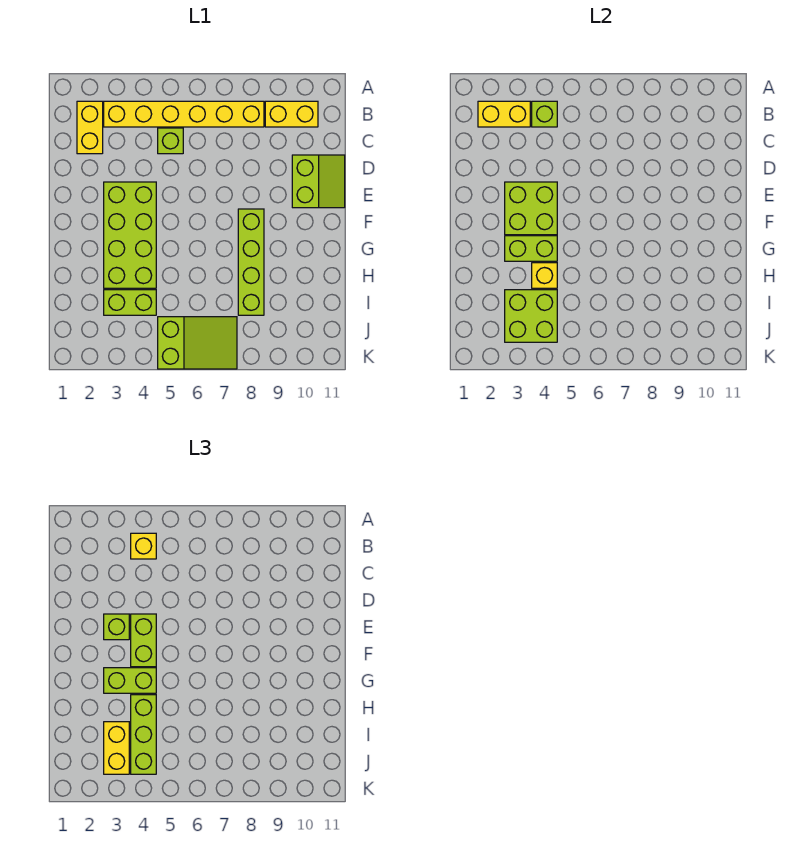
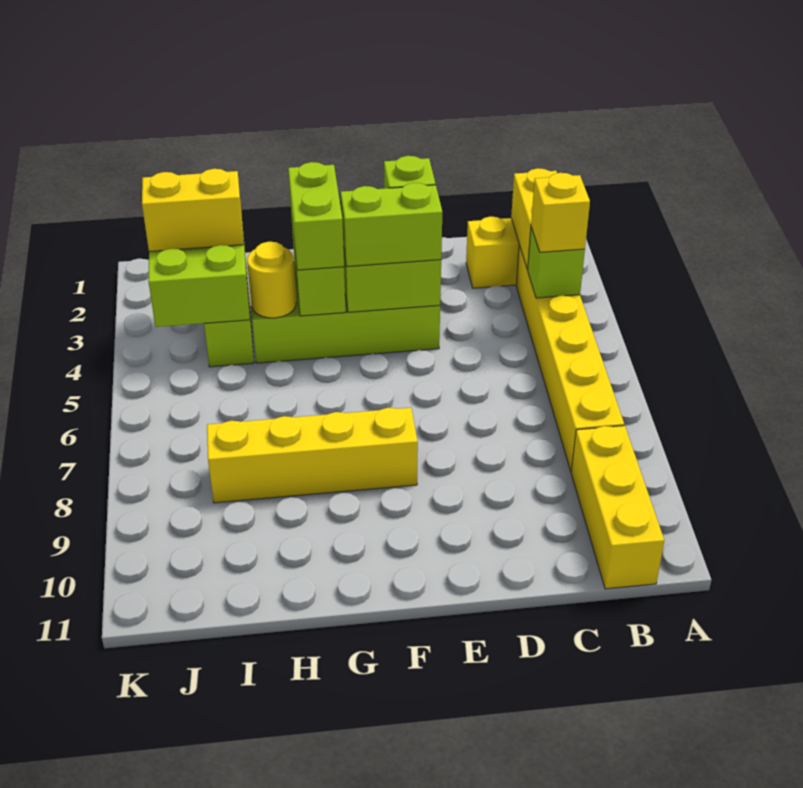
yellow brick B9:B10 level 1 -> yellow brick B9:B11 level 1
lime brick C5 level 1 -> none
lime slope D10:E11 level 1 top 10 -> none
lime brick F8:I8 level 1 -> yellow brick F8:I8 level 1
yellow brick H4 level 2 -> yellow round brick H4 level 2
lime brick H4:J4 level 3 -> none
lime slope J5:K7 level 1 top 5 -> none

